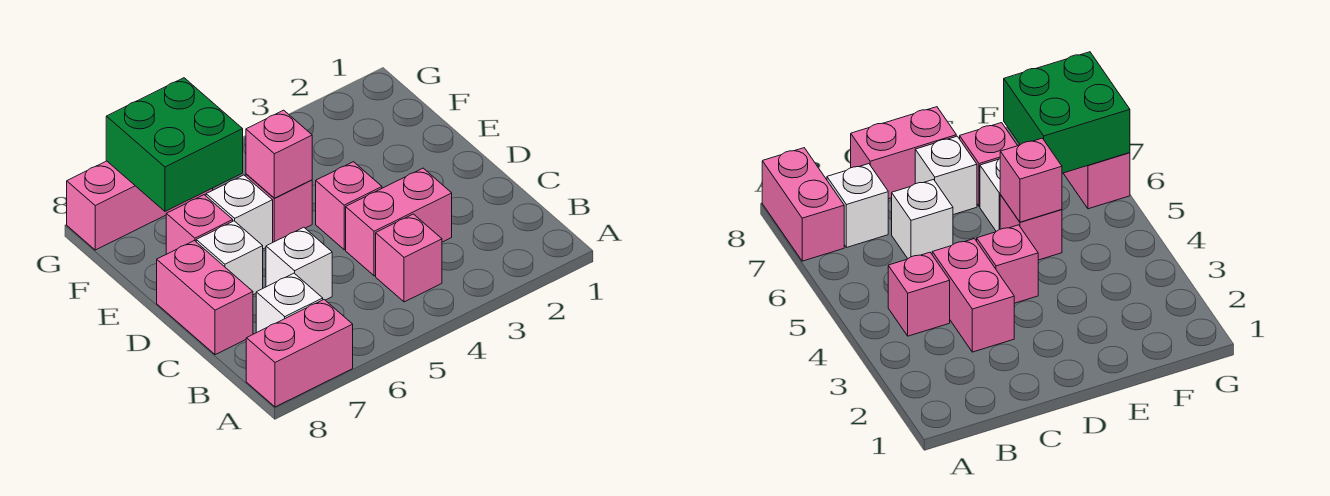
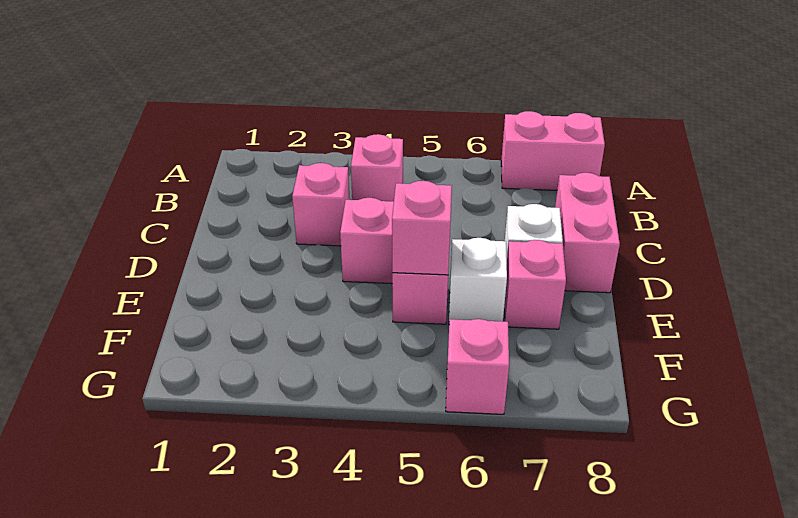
white brick B7 level 1 -> none
pink brick C3:C4 level 1 -> pink brick C3 level 1
white brick C6 level 1 -> none
green brick F6:G7 level 2 -> none
pink brick G6:G8 level 1 -> pink brick G6 level 1

